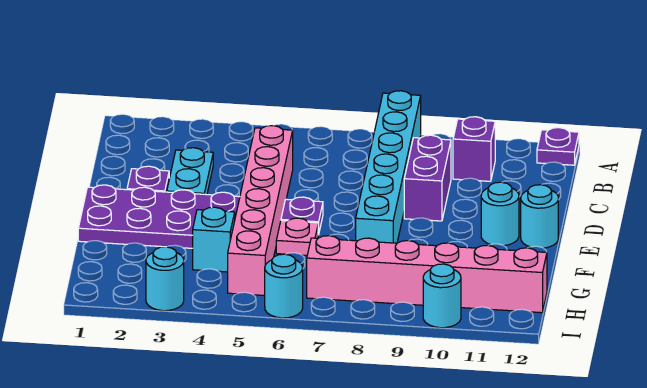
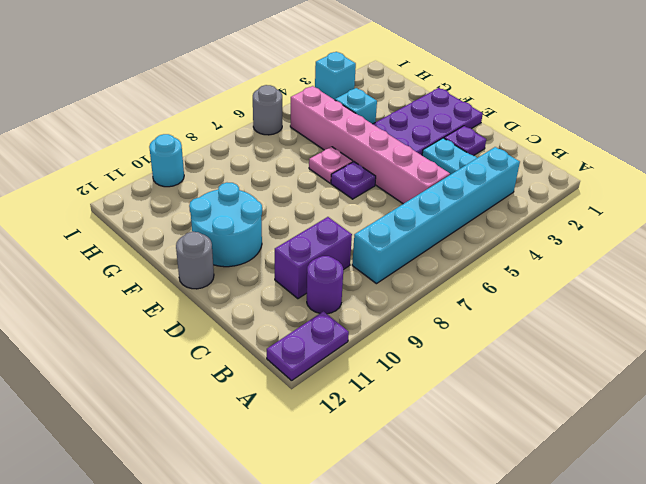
cyan brick A8:F8 level 1 -> cyan brick B3:B8 level 1
purple plate A12 level 1 -> purple plate A11:A12 level 1
purple brick B10 level 1 -> purple round brick B10 level 1
purple brick C9:D9 level 1 -> purple brick C9:C10 level 1
cyan round brick E11 level 1 -> cyan round brick E10:F11 level 1
cyan round brick E12 level 1 -> grey round brick E12 level 1
pink brick H7:H12 level 1 -> none
cyan round brick I3 level 1 -> cyan brick I3 level 1
cyan round brick I6 level 1 -> grey round brick I6 level 1

